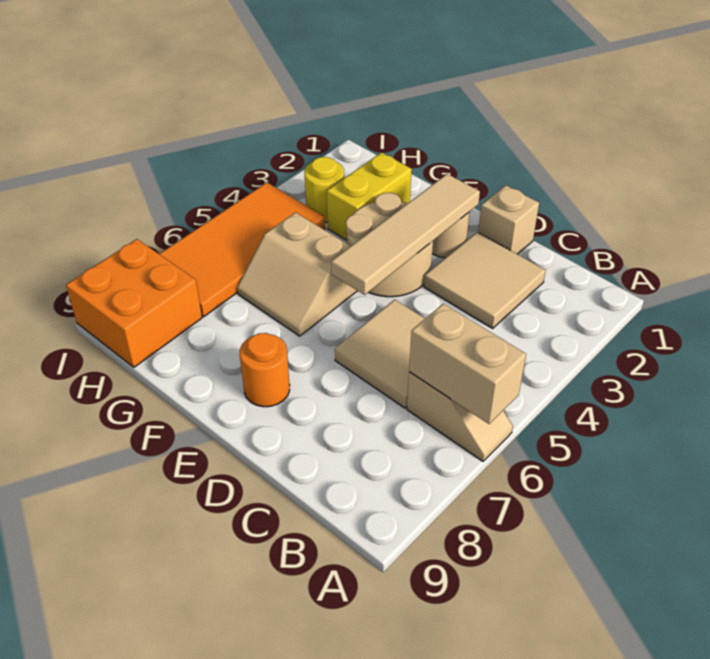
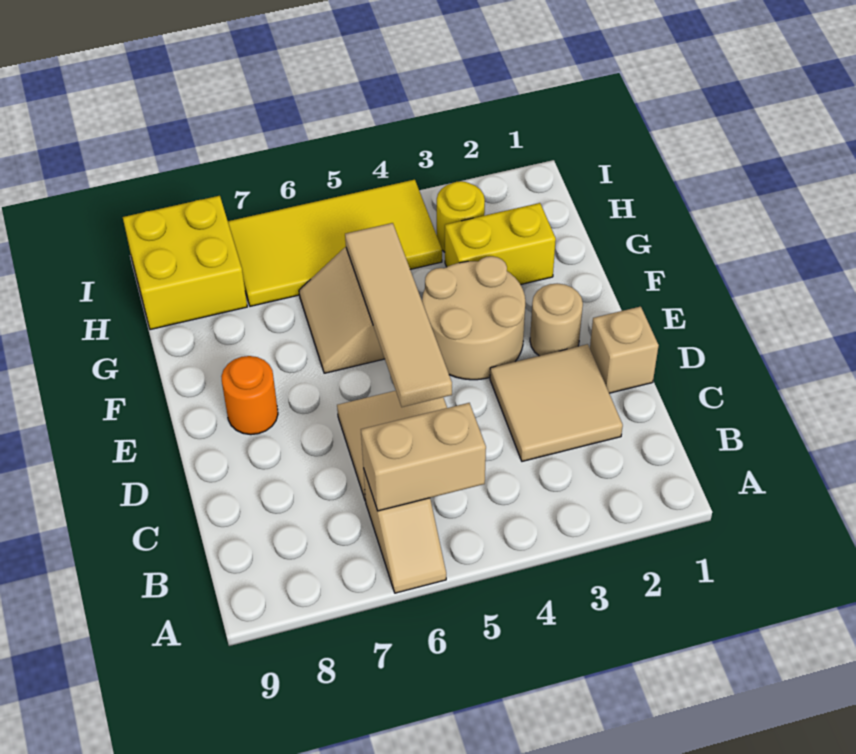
tan brick A6:B6 level 2 -> tan brick B5:B6 level 2
tan tile E2:E5 level 2 -> tan tile D5:G5 level 2
orange tile H4:I7 level 1 -> yellow tile H4:I7 level 1
orange brick H8:I9 level 1 -> yellow brick H8:I9 level 1

